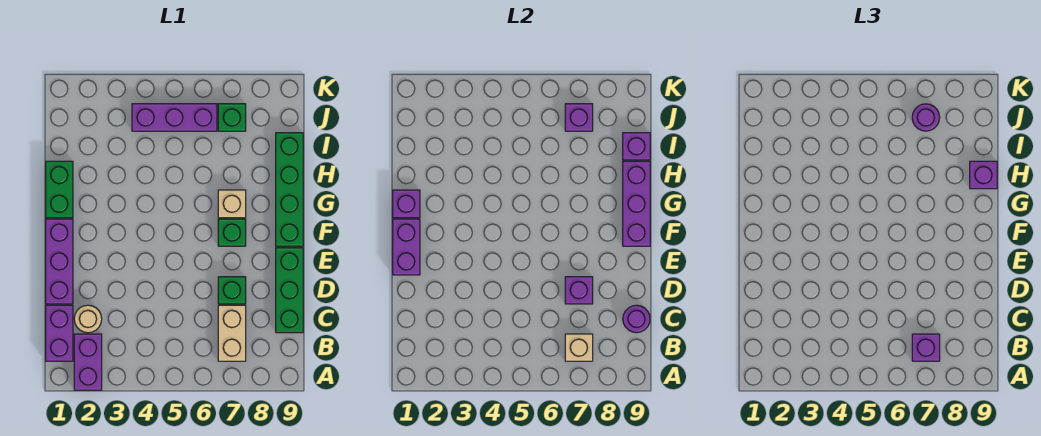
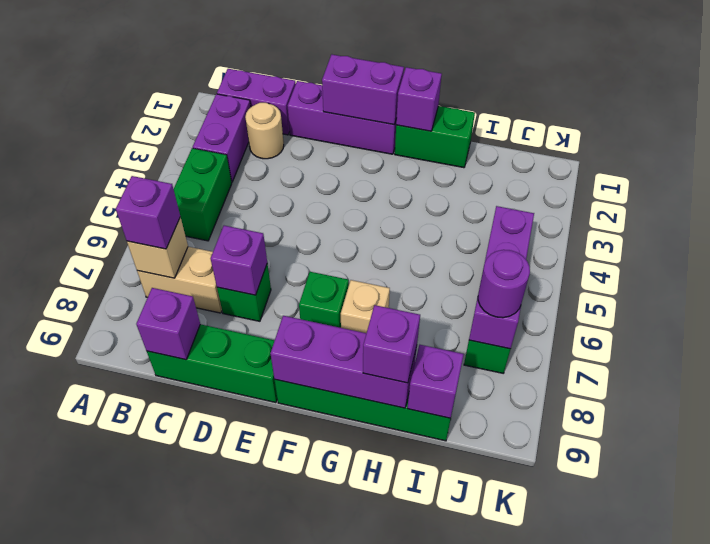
purple brick A2:B2 level 1 -> purple brick B2:B3 level 1
none -> green brick B4:B5 level 1
purple round brick C9 level 2 -> purple brick C9 level 2

